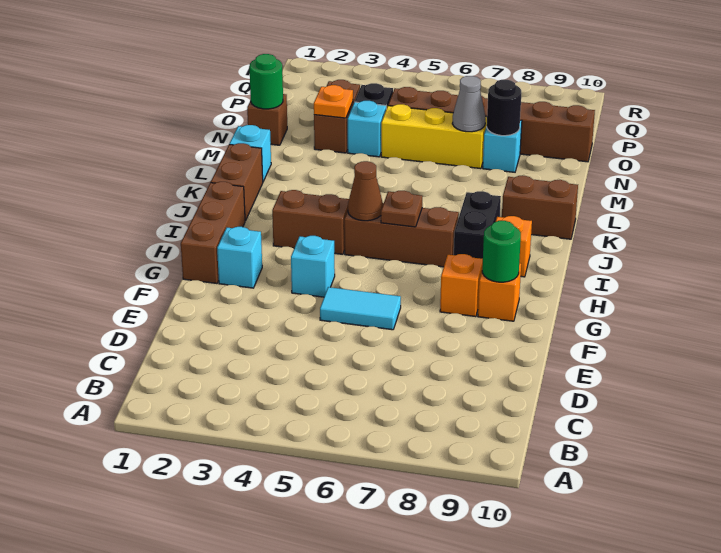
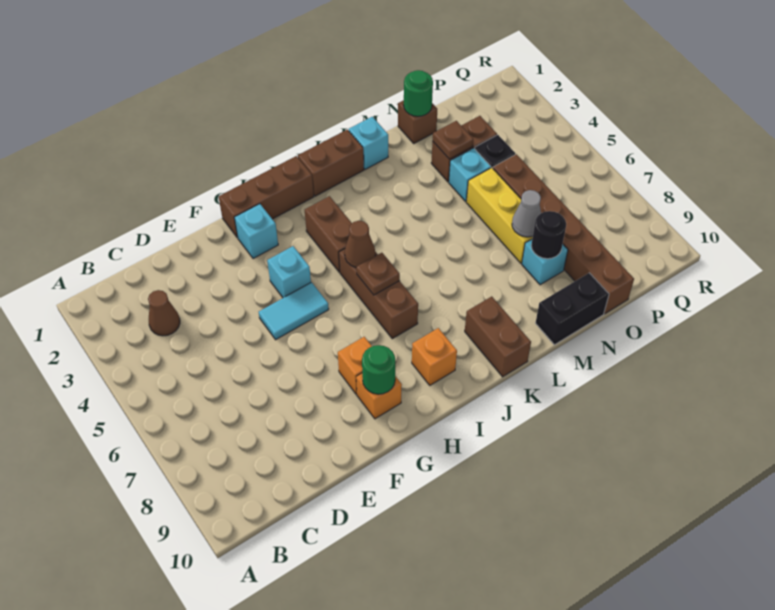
none -> brown cone C3 level 1
cyan tile F5:F6 level 1 -> cyan tile F5:G5 level 1
black brick I8:J8 level 1 -> black brick M10:N10 level 1
orange plate N3 level 2 -> brown plate N3 level 2

